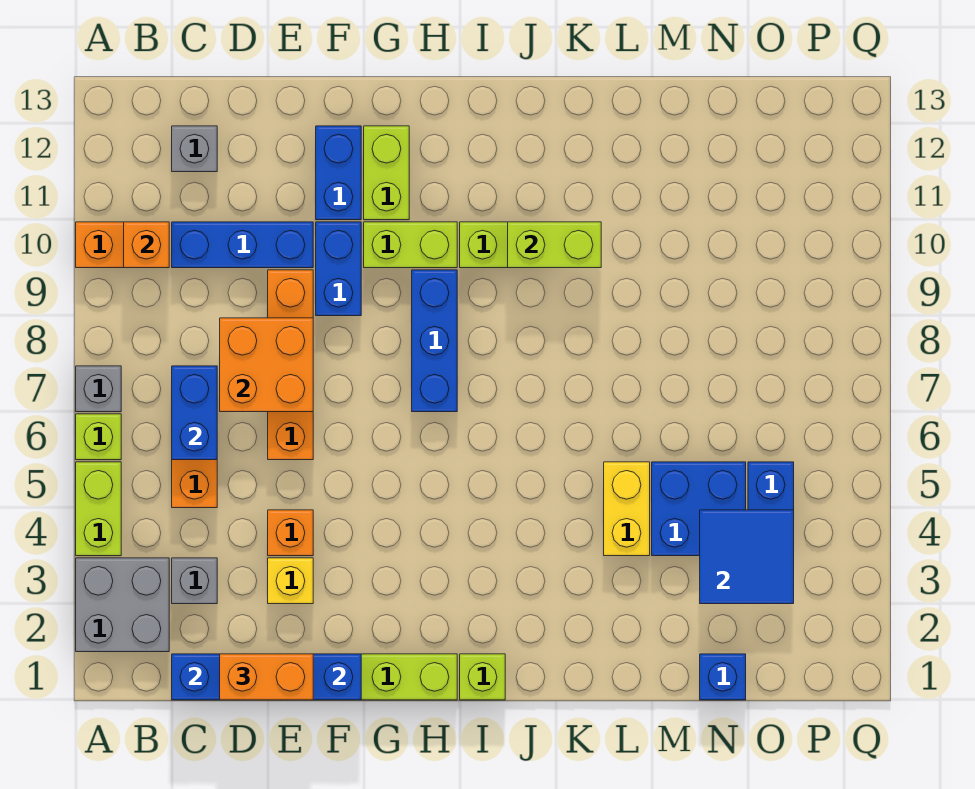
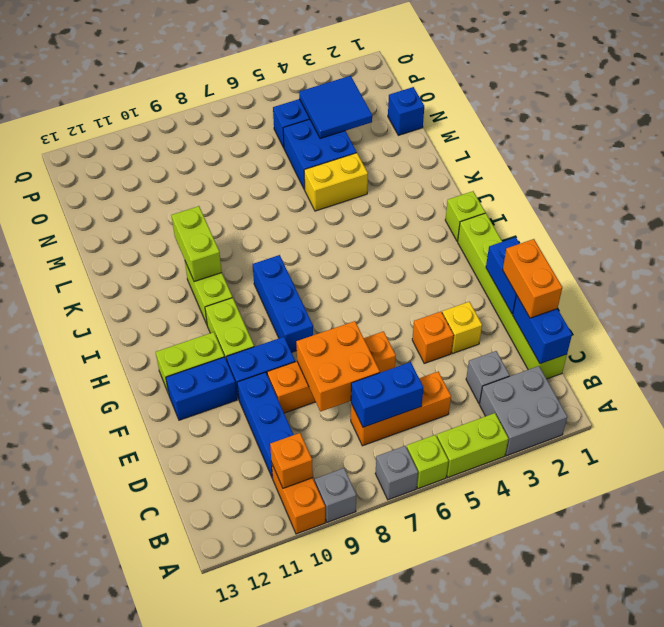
grey brick C12 level 1 -> grey brick A9 level 1
blue brick H7:H9 level 1 -> blue brick G8:I8 level 1

